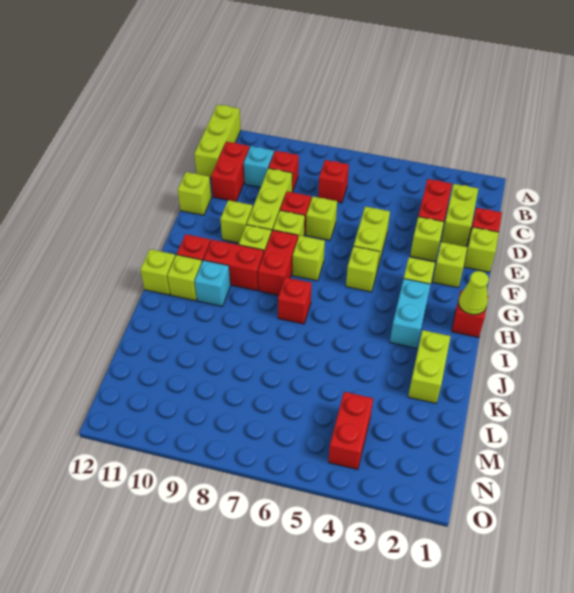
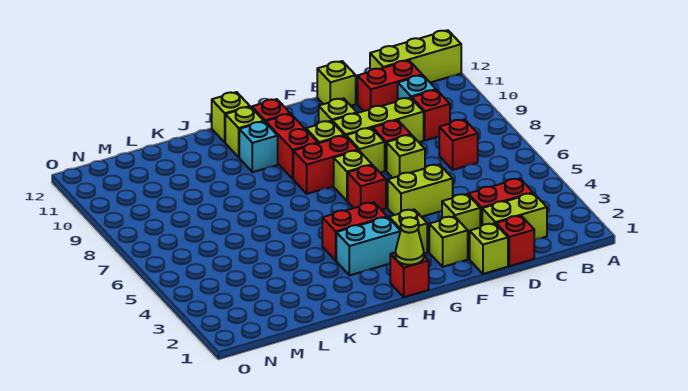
lime brick G5 level 1 -> none
red brick I7 level 1 -> red brick G6 level 1
lime brick J2:K2 level 1 -> none
red brick M4:N4 level 1 -> red brick H4:I4 level 1

